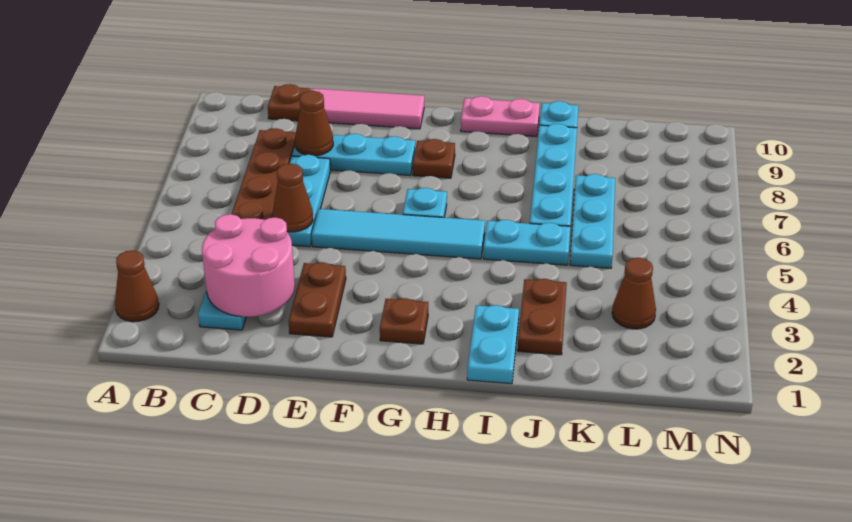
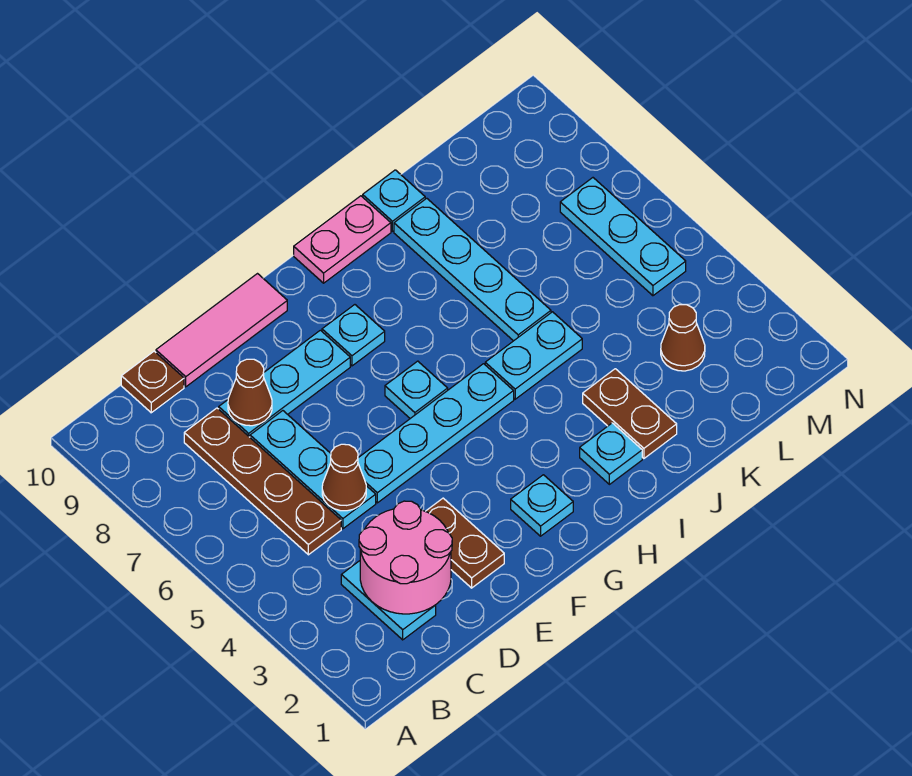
brown cone A2 level 1 -> none
cyan tile E5:H5 level 1 -> cyan plate E5:H5 level 1
brown plate G2 level 1 -> cyan plate G2 level 1
brown plate G8 level 1 -> cyan plate G8 level 1
cyan plate I1:I2 level 1 -> cyan plate I2 level 1
cyan plate K5:K7 level 1 -> cyan plate M5:M7 level 1

